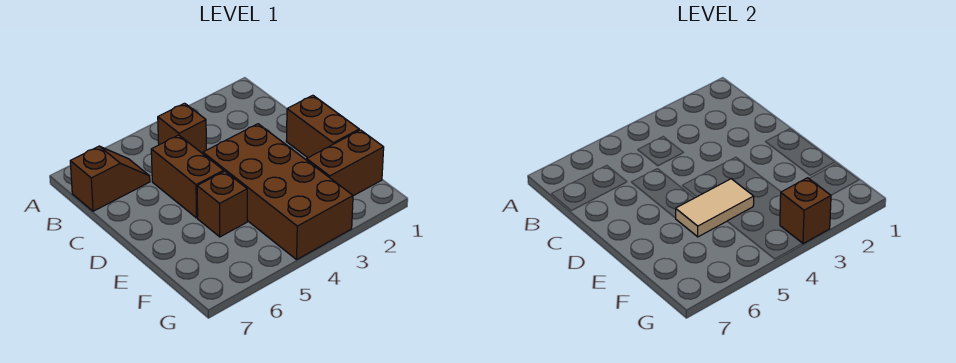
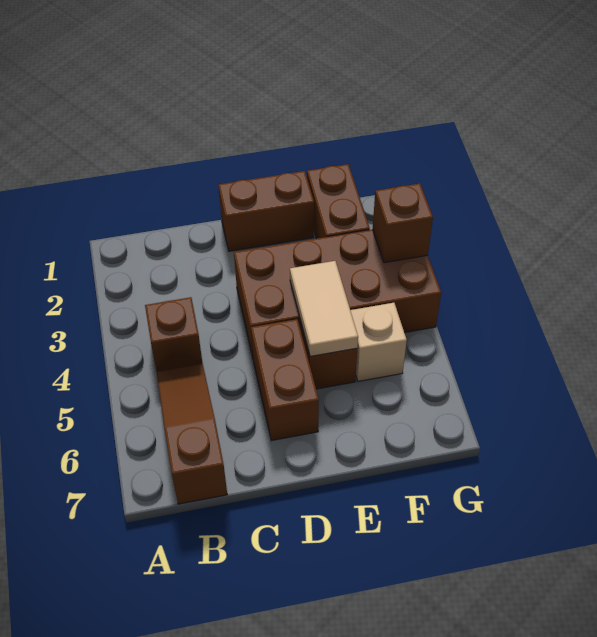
brown slope B6:B7 level 1 top 7 -> brown slope B5:B7 level 1 top 7
brown brick C5:D5 level 1 -> brown brick D5:D6 level 1
none -> tan brick F5 level 1

